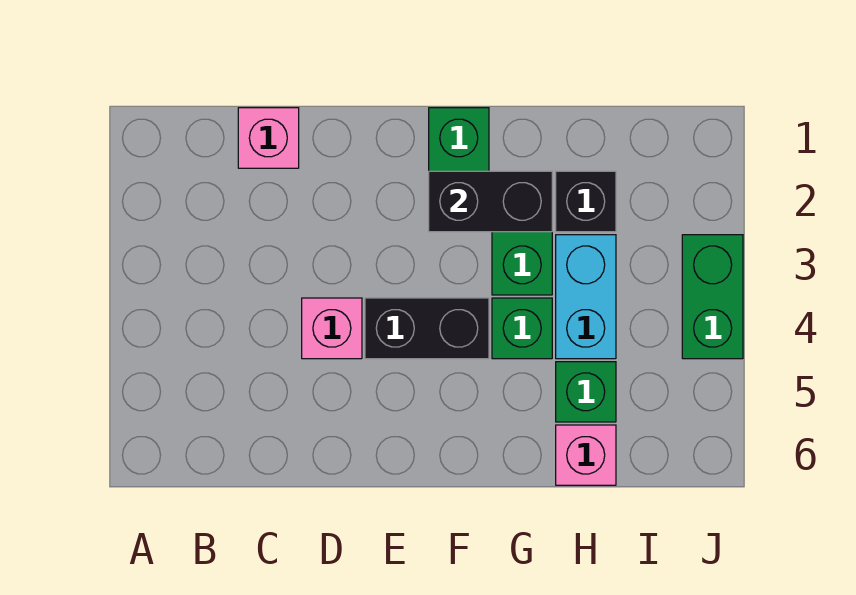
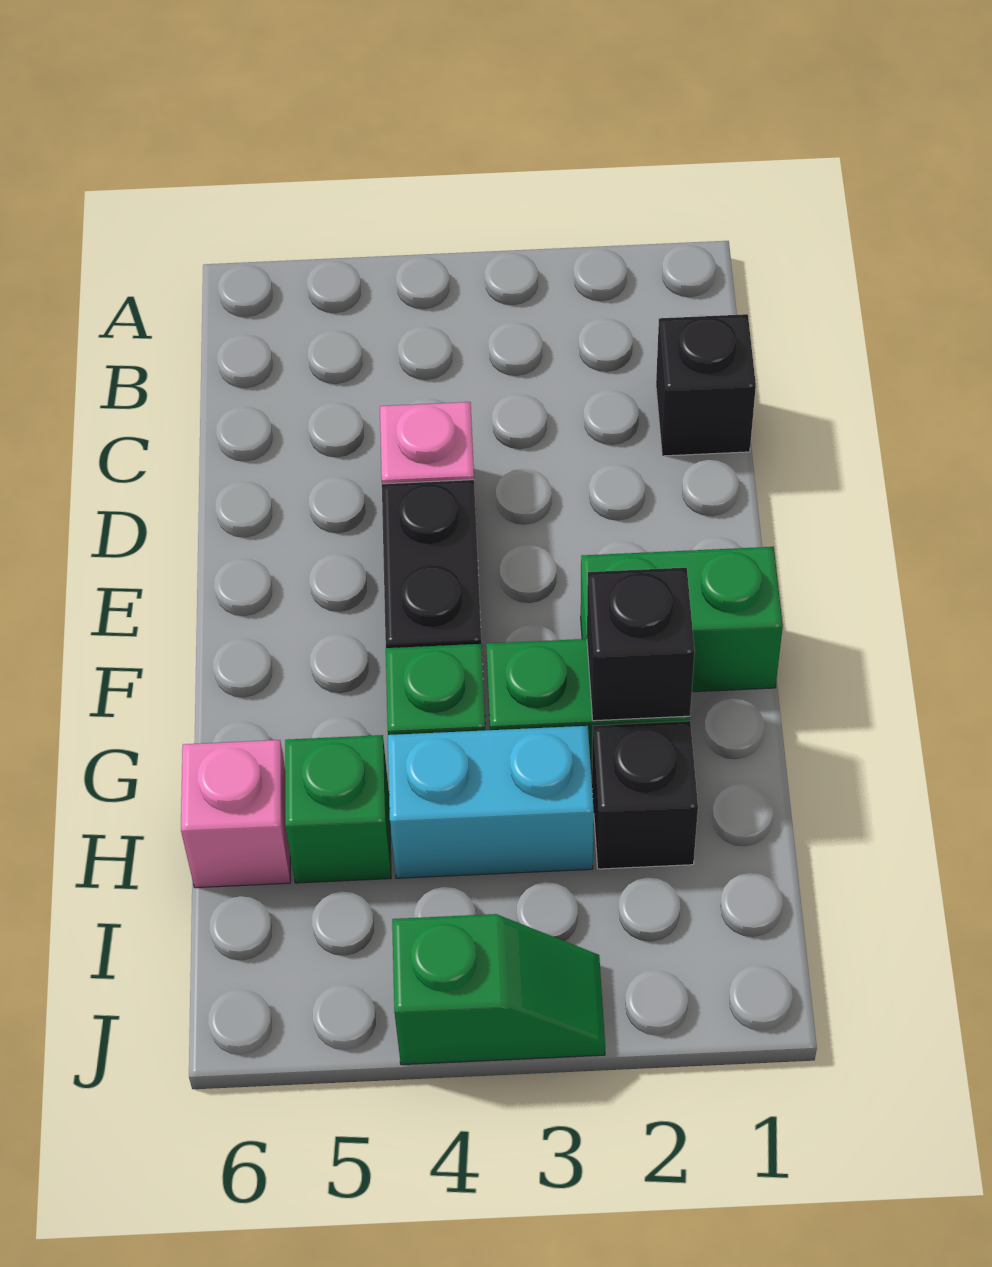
pink brick C1 level 1 -> black brick C1 level 1
black brick F2:G2 level 2 -> black brick G2 level 2
green brick J3:J4 level 1 -> green slope J3:J4 level 1 top 4

